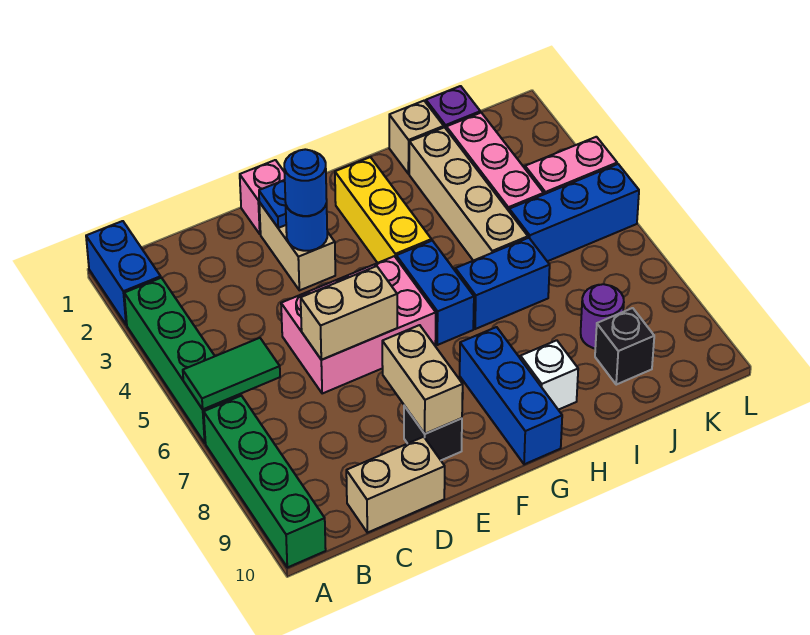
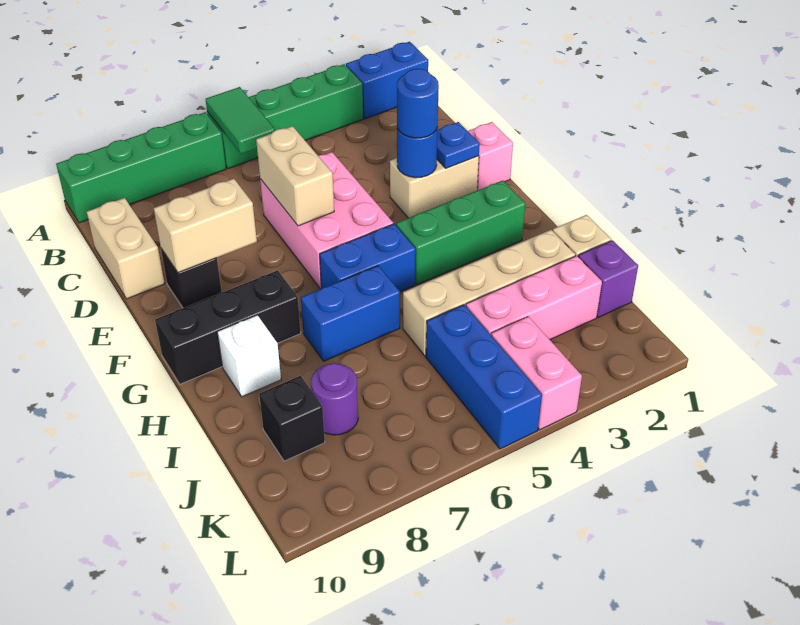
yellow brick G2:G4 level 1 -> green brick G2:G4 level 1
blue brick G8:G10 level 1 -> black brick G8:G10 level 1
blue brick H6:I6 level 1 -> blue brick H6:H7 level 1

